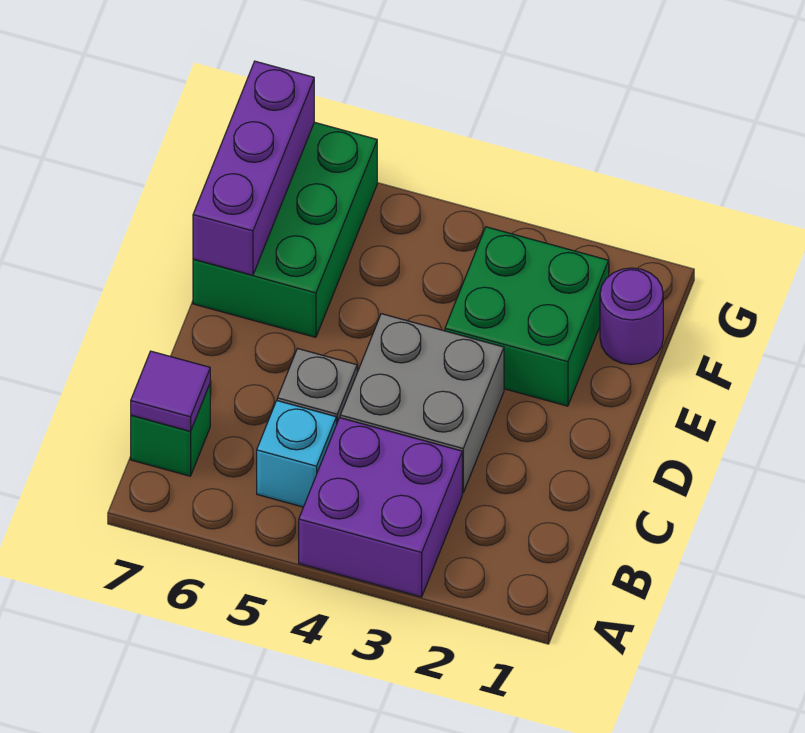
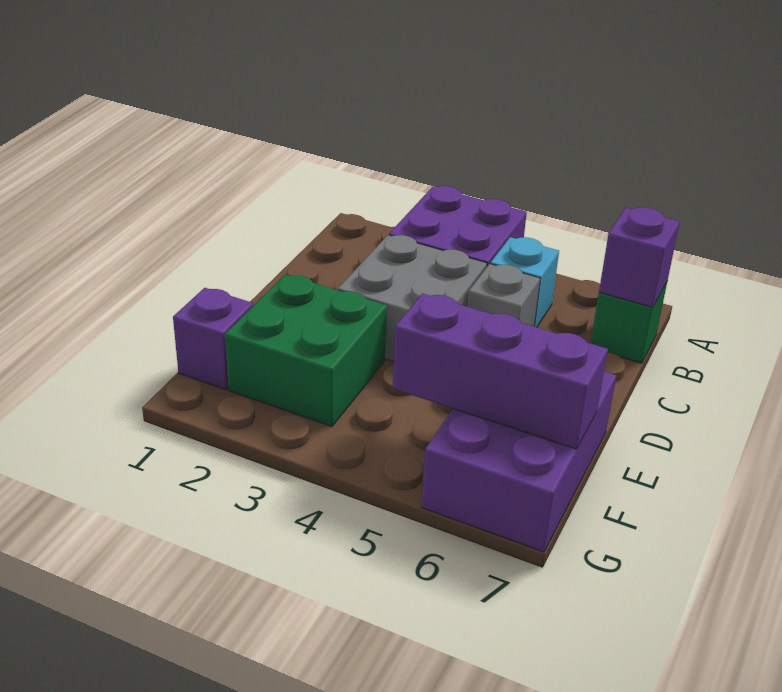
purple tile B7 level 2 -> purple brick B7 level 2
green brick E6:G7 level 1 -> purple brick E6:G7 level 1
purple brick E7:G7 level 2 -> purple brick F5:F7 level 2
purple round brick F1 level 1 -> purple brick F1 level 1

